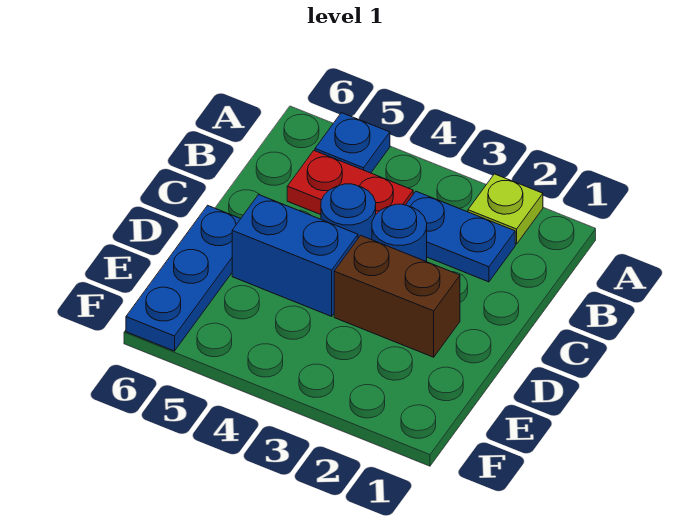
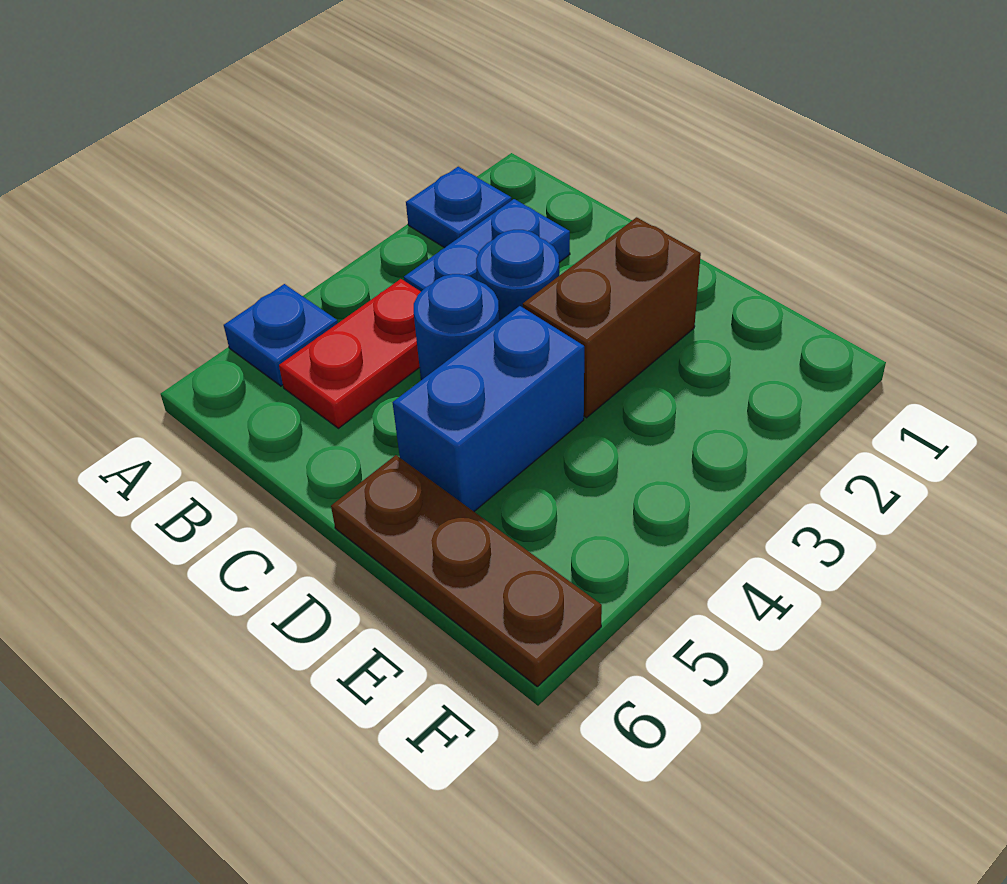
lime plate A2 level 1 -> blue plate A2 level 1
blue plate D6:F6 level 1 -> brown plate D6:F6 level 1

